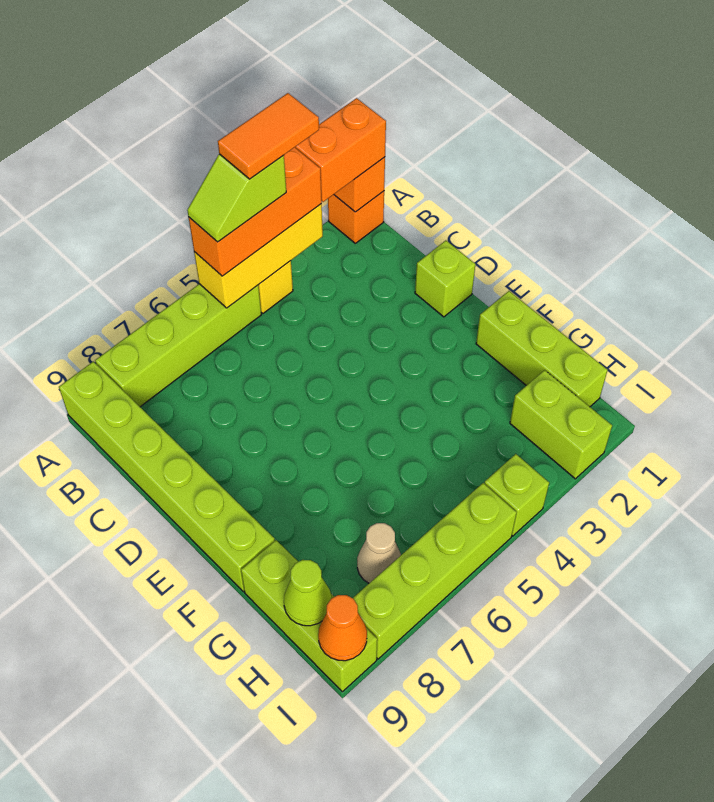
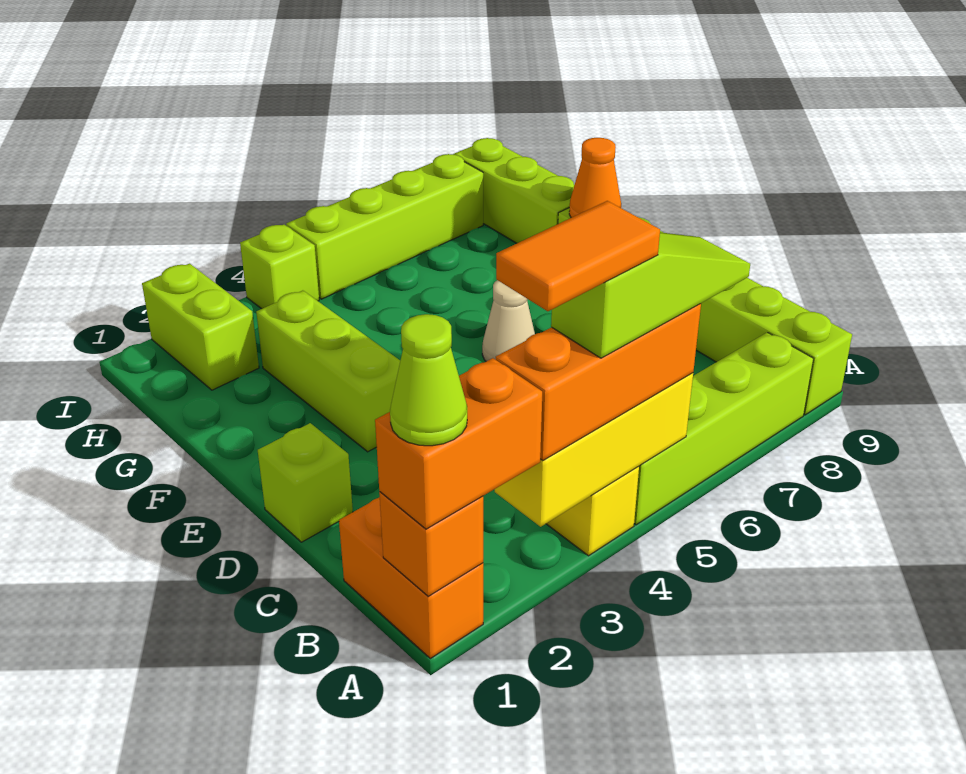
orange brick A1 level 1 -> orange brick A1:B1 level 1
lime slope A4:A5 level 4 top 4 -> lime slope A4:A6 level 4 top 4
lime brick F1:H1 level 1 -> lime brick E3:G3 level 1
tan cone H7 level 1 -> tan cone E6 level 1
lime cone H9 level 2 -> lime cone A1 level 4
orange cone I9 level 2 -> orange cone F9 level 2

